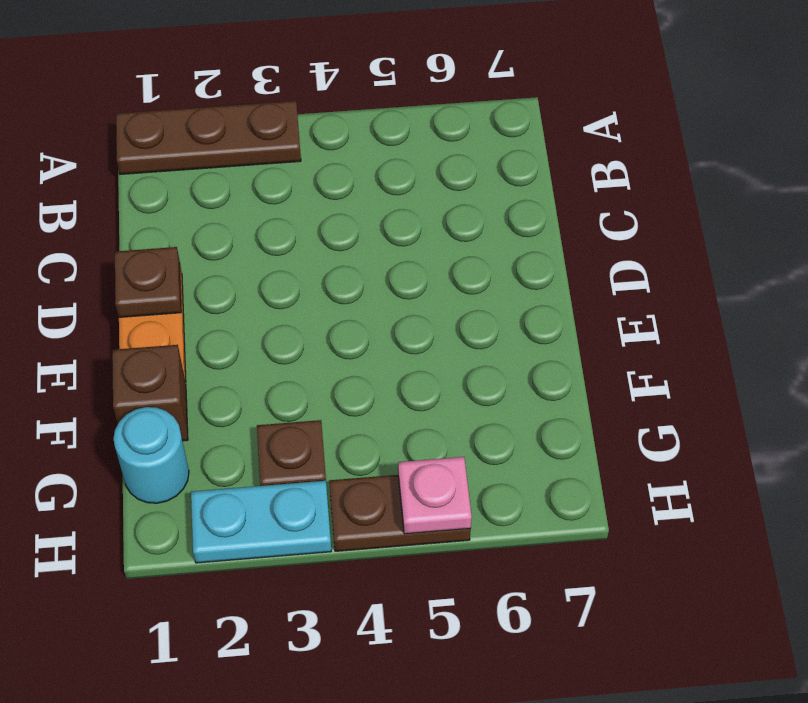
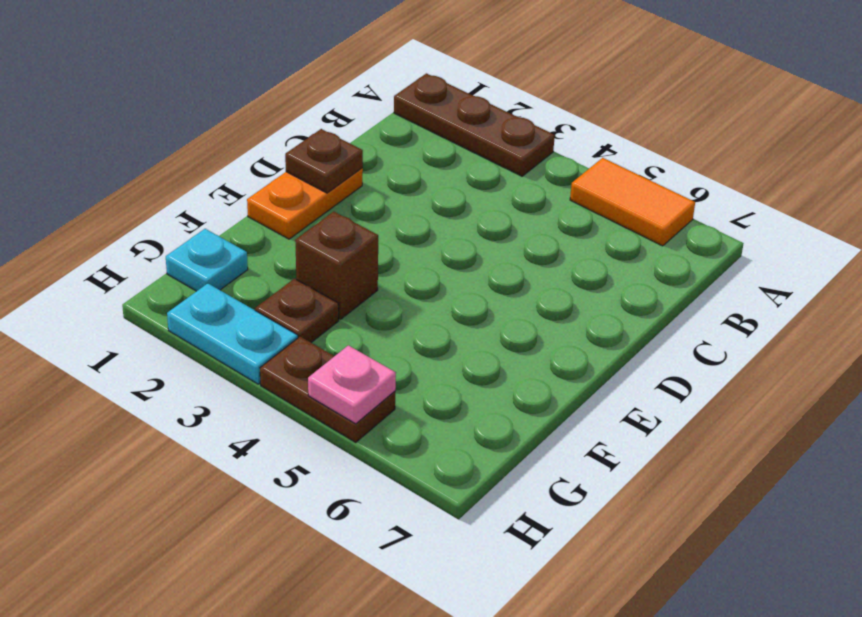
none -> orange tile A5:A6 level 1
brown brick F1 level 1 -> brown brick F3 level 1
cyan round brick G1 level 1 -> cyan plate G1 level 1

